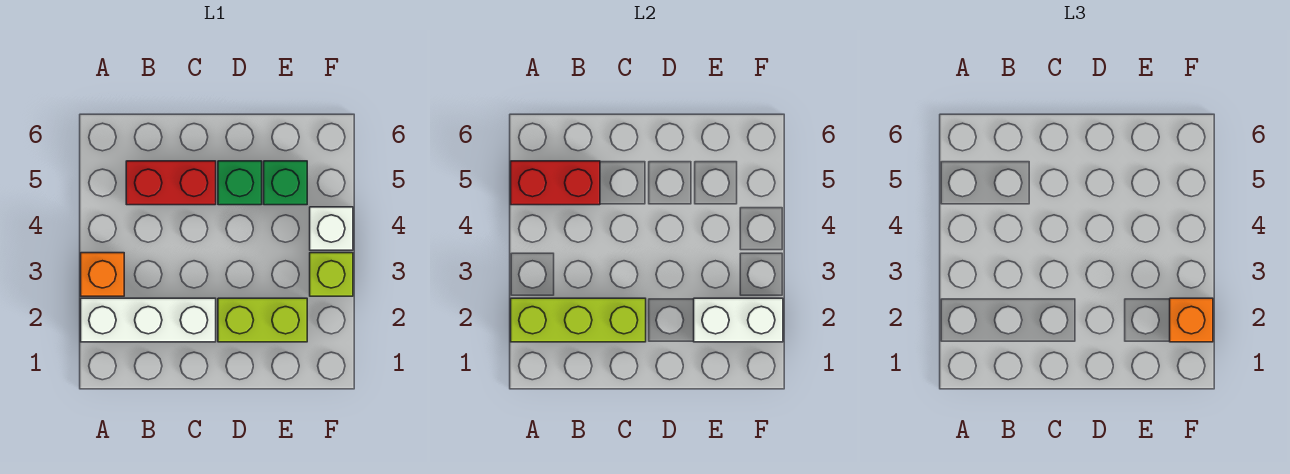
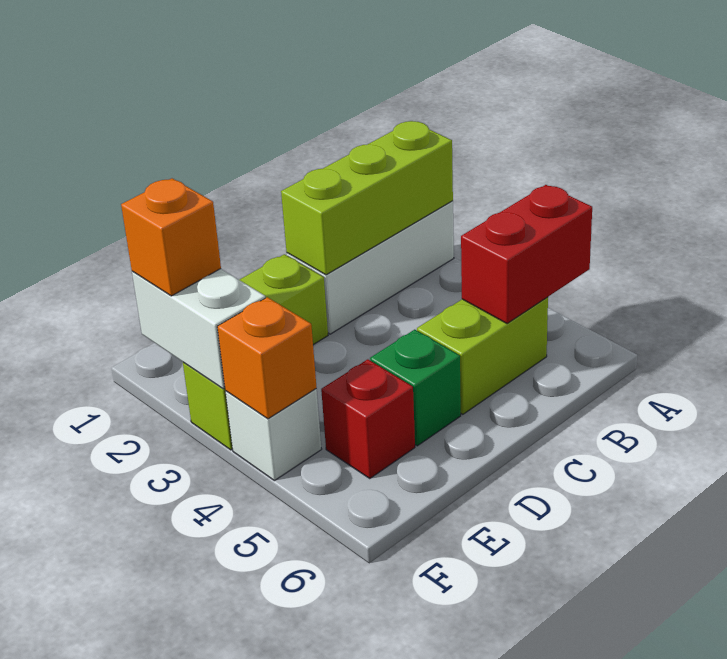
orange brick A3 level 1 -> orange brick F4 level 2
red brick B5:C5 level 1 -> lime brick B5:C5 level 1
white brick E2:F2 level 2 -> white brick F2:F3 level 2
green brick E5 level 1 -> red brick E5 level 1

